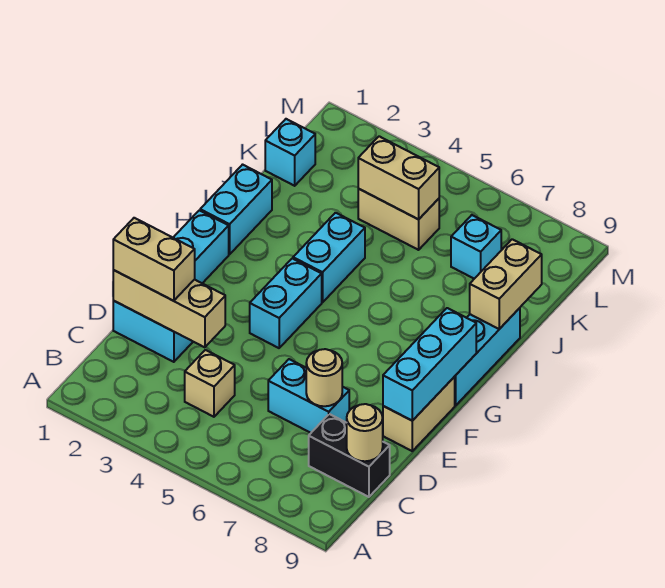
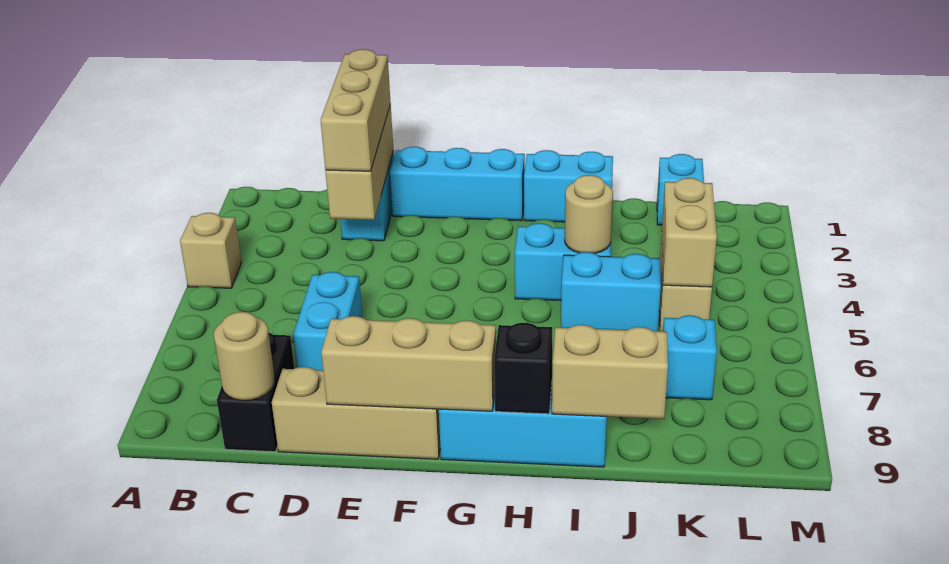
tan brick C4 level 1 -> tan brick A4 level 1
tan brick D1:D2 level 3 -> tan brick D1:D3 level 3
tan round brick D7 level 2 -> tan round brick I4 level 2
tan brick E9:F9 level 1 -> tan brick D9:F9 level 1
cyan brick E9:G9 level 2 -> tan brick E9:G9 level 2
cyan brick F4:G4 level 1 -> cyan brick I5:J5 level 1
none -> black brick H9 level 2

